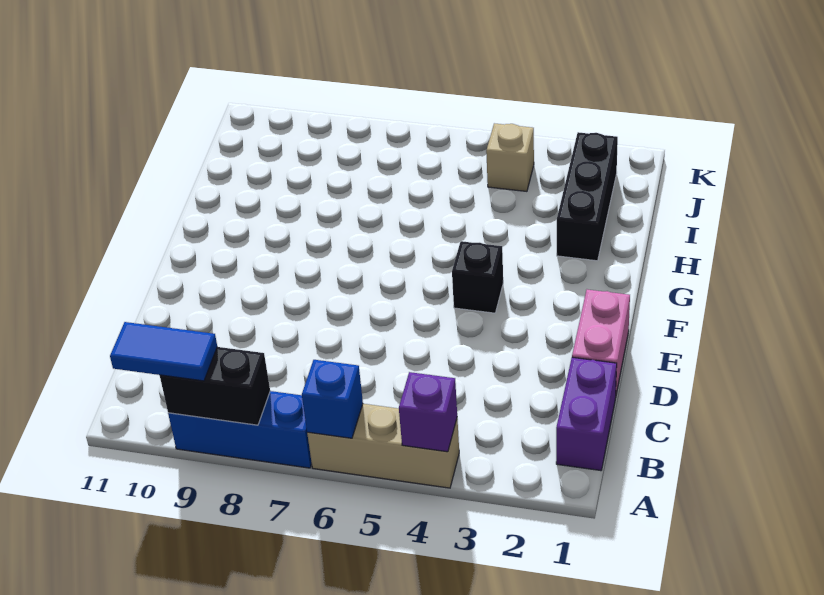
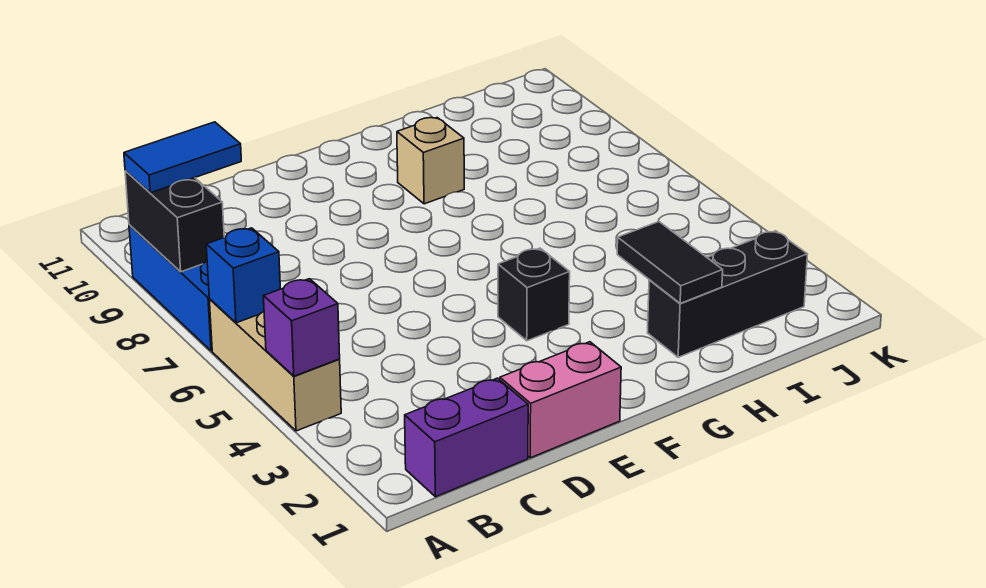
blue tile A9:A10 level 3 -> blue tile A9:B9 level 3
none -> black tile H2:H3 level 2
tan brick J4 level 1 -> tan brick G9 level 1

